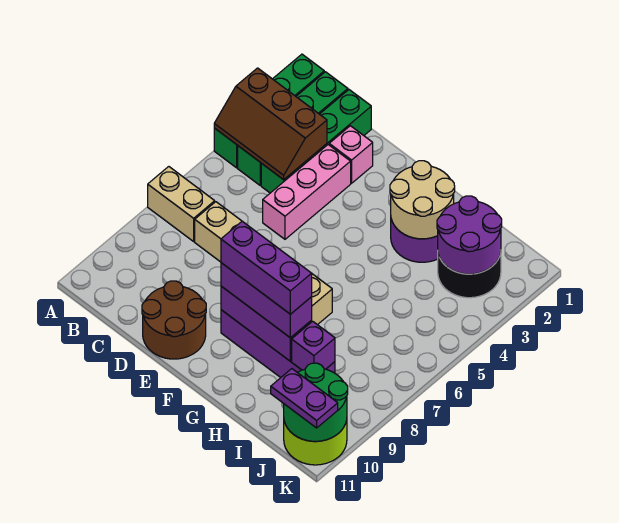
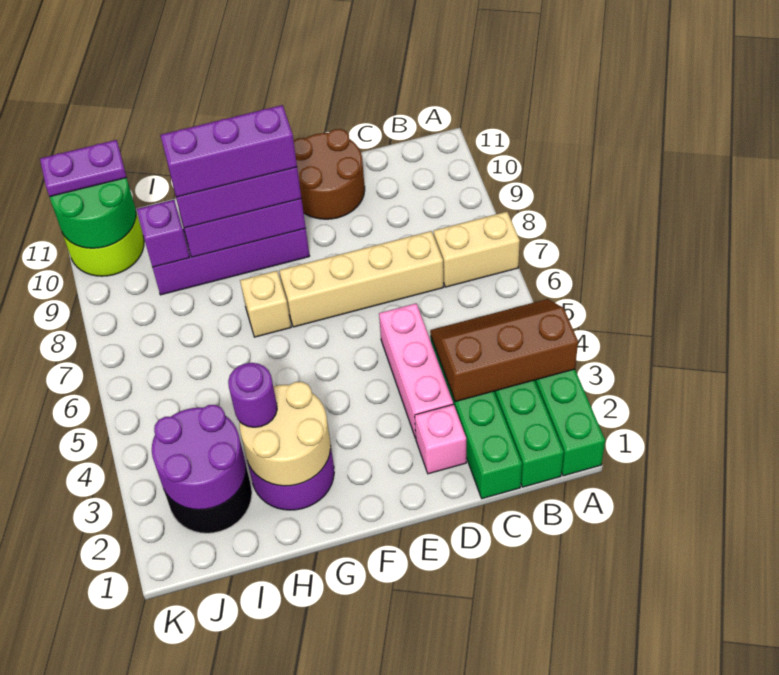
none -> purple round brick H3 level 3

